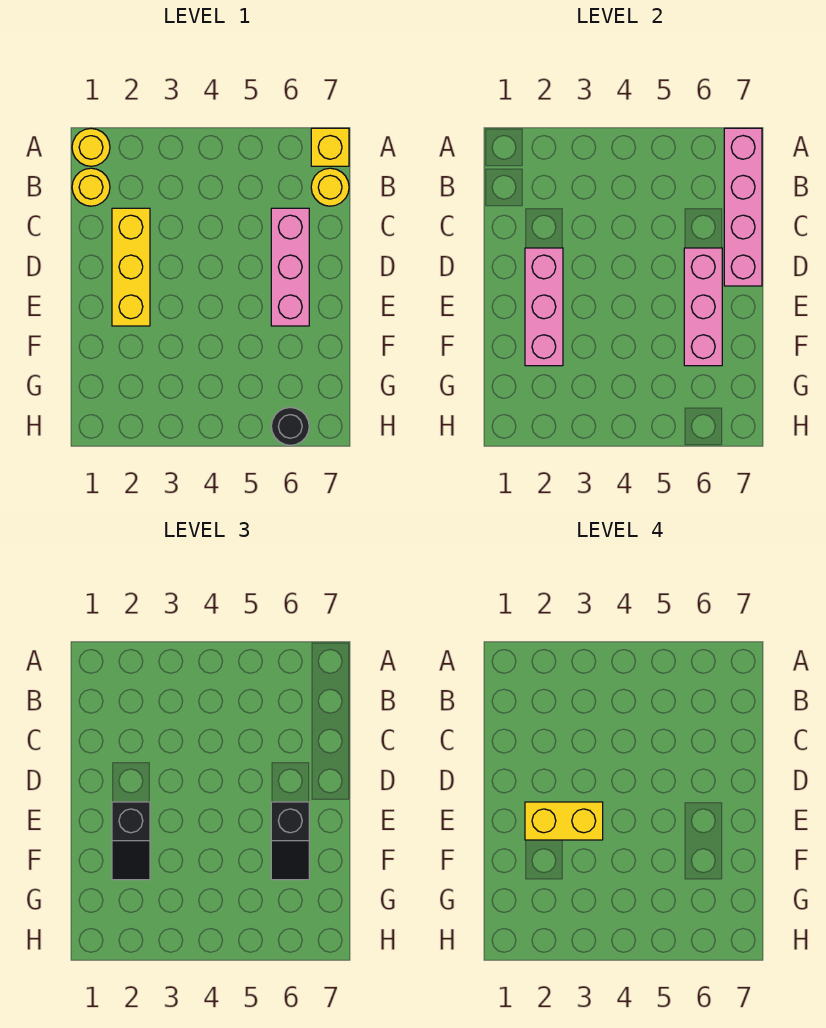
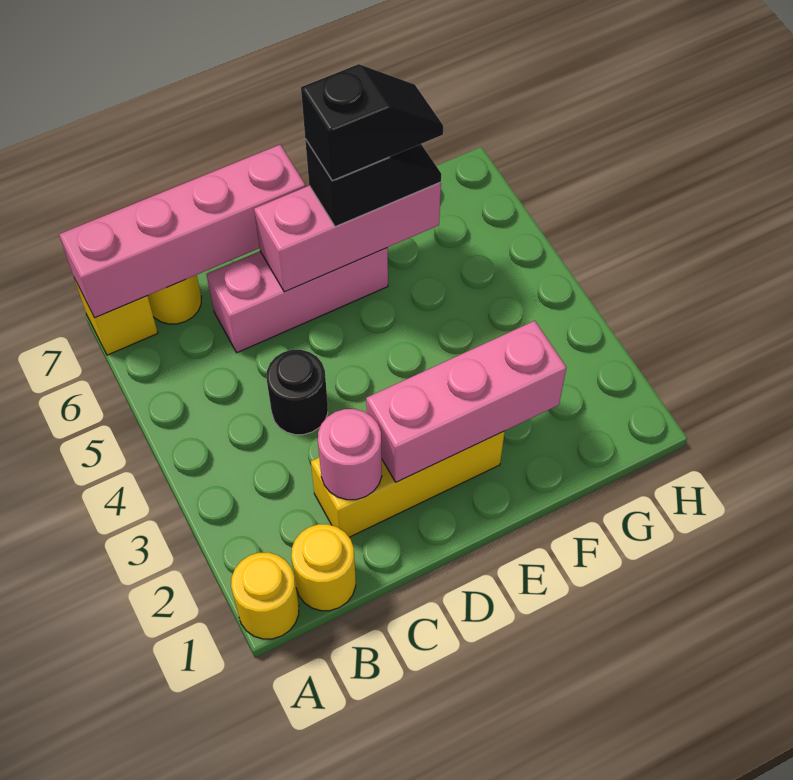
none -> pink round brick C2 level 2
black slope E2:F2 level 3 top E -> black slope E6:F6 level 4 top E
yellow brick E2:E3 level 4 -> none
black round brick H6 level 1 -> black round brick C4 level 1

